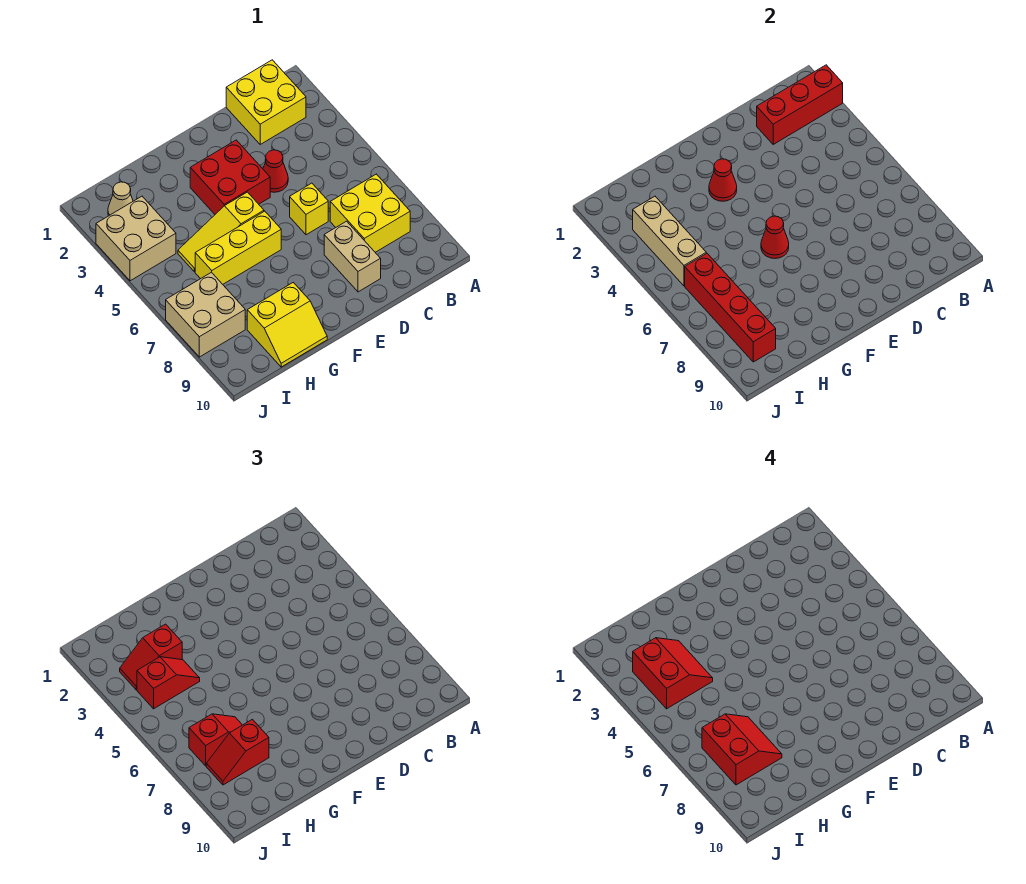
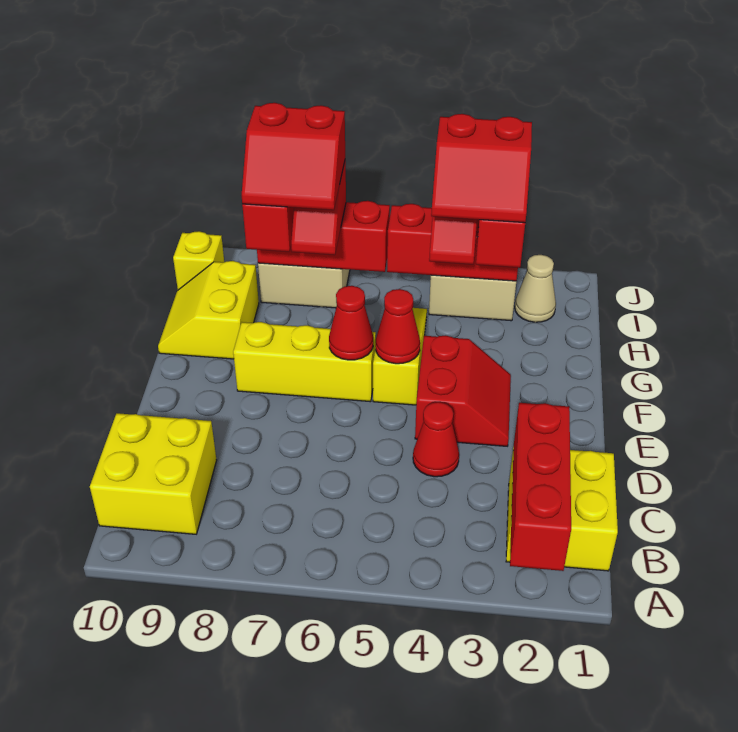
yellow brick B7:C8 level 1 -> yellow brick B9:C10 level 1
yellow brick D6 level 1 -> yellow brick I10 level 1
tan brick D8:D9 level 1 -> none
red brick E3:F4 level 1 -> red slope E3:F4 level 1 top 4
red cone F3 level 2 -> red cone F5 level 2
yellow brick F6:H6 level 1 -> yellow brick F6:F8 level 1
tan brick I3:I5 level 2 -> red brick I3:I5 level 2
red brick I6:I9 level 2 -> red brick I6:I8 level 2

